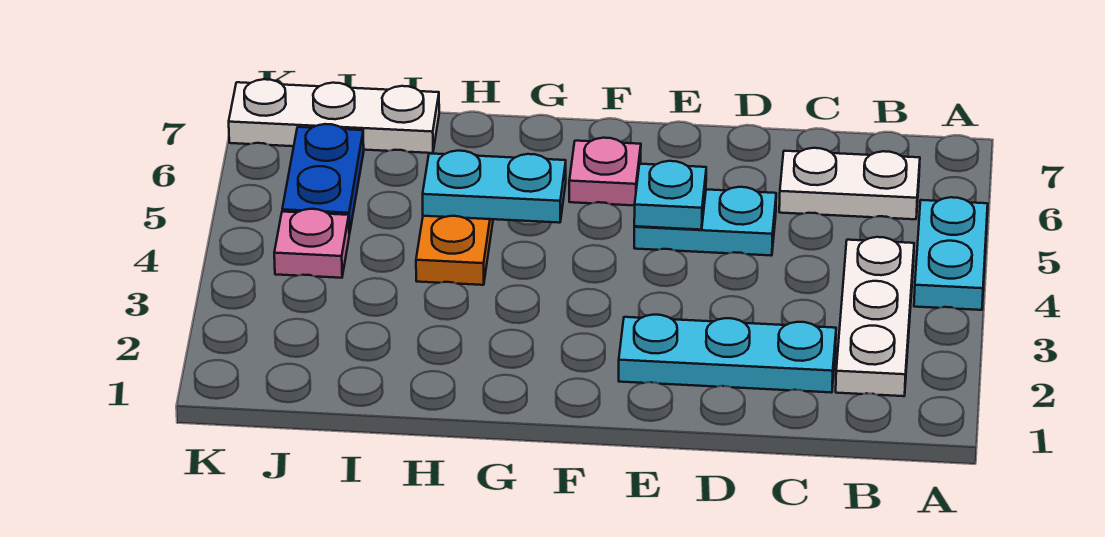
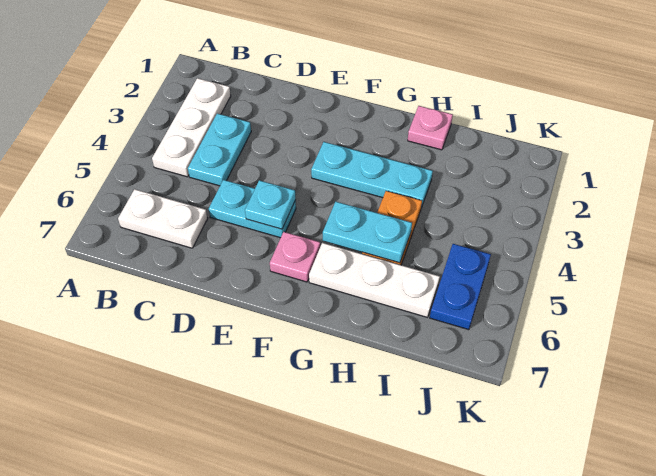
cyan plate A4:A5 level 1 -> cyan plate C3:C4 level 1
cyan plate C2:E2 level 1 -> cyan plate F3:H3 level 1
white plate I7:K7 level 1 -> white plate G6:I6 level 1
pink plate J4 level 1 -> pink plate H1 level 1

